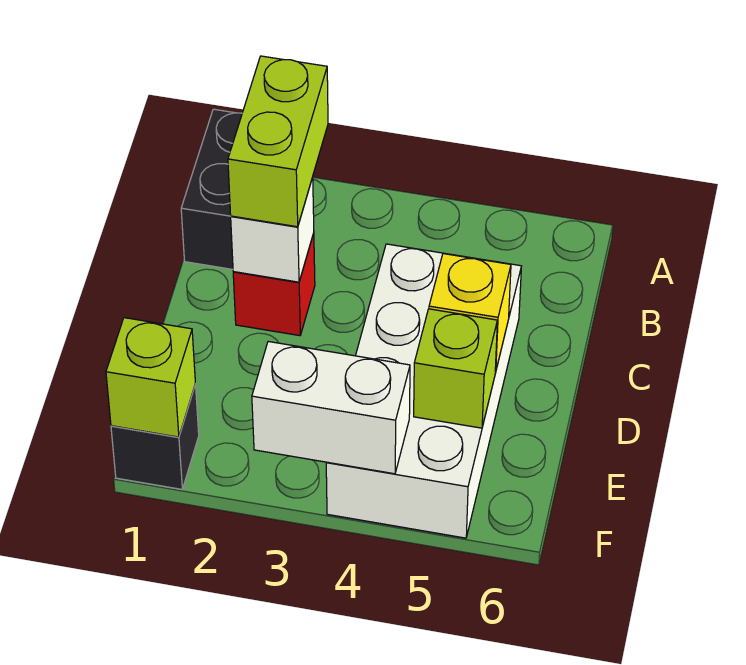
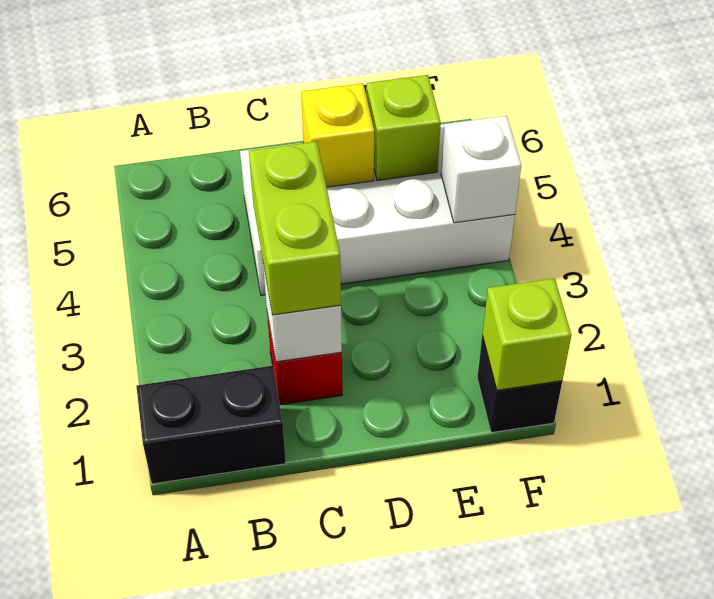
lime brick B2:C2 level 3 -> lime brick C2:C3 level 3
white brick F3:F4 level 2 -> white brick F4 level 2

